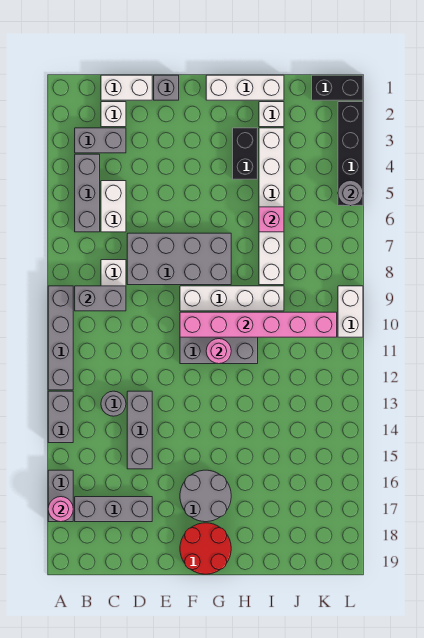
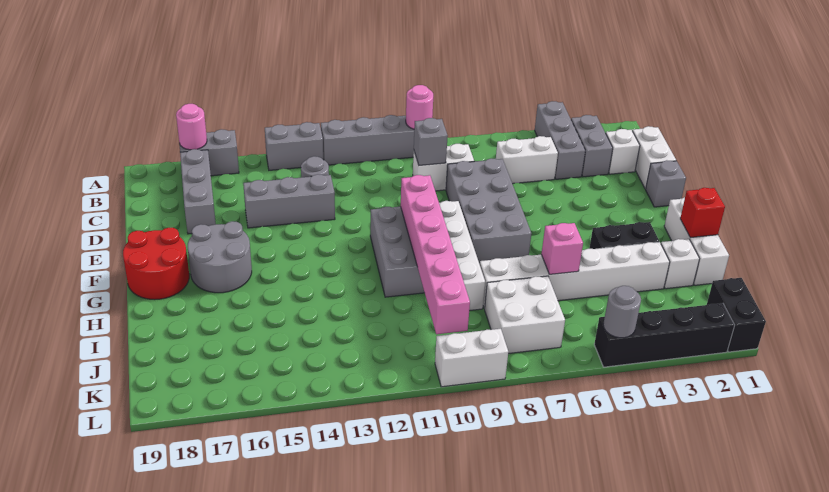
grey brick B4:B6 level 1 -> grey brick A4:C4 level 1
grey brick B9:C9 level 2 -> grey brick C9 level 2
pink round brick G11 level 2 -> pink round brick A9 level 2
none -> red brick H1 level 2
none -> white brick J7:K8 level 1

